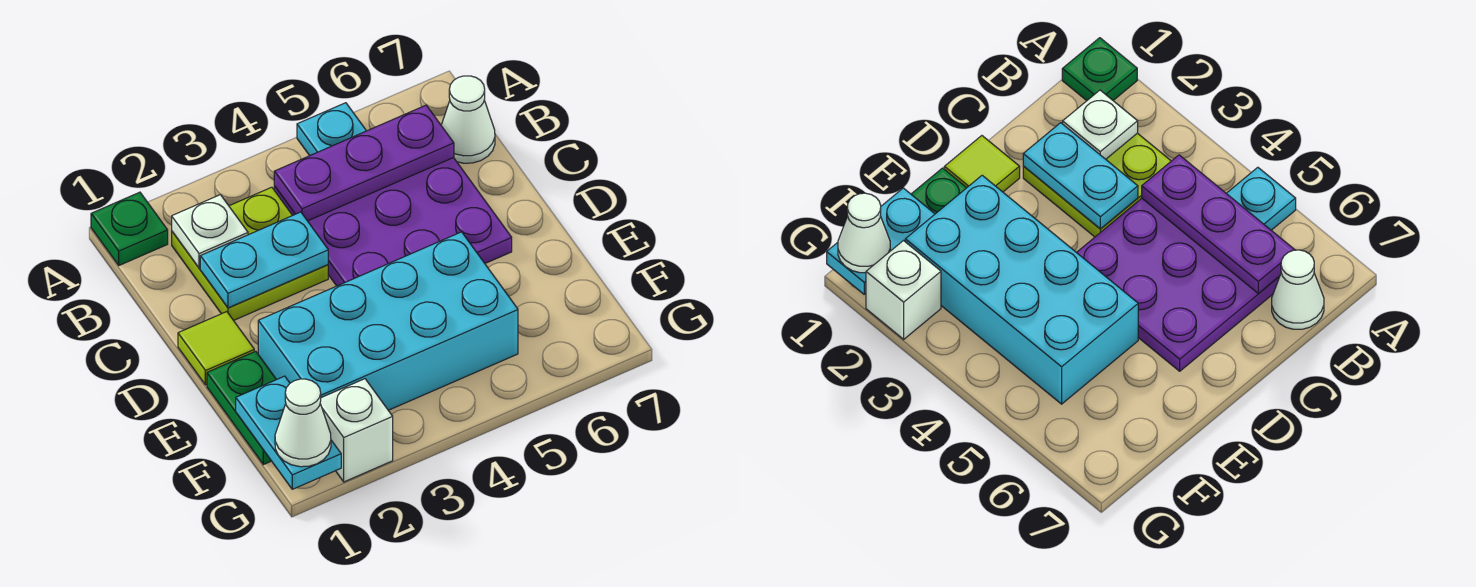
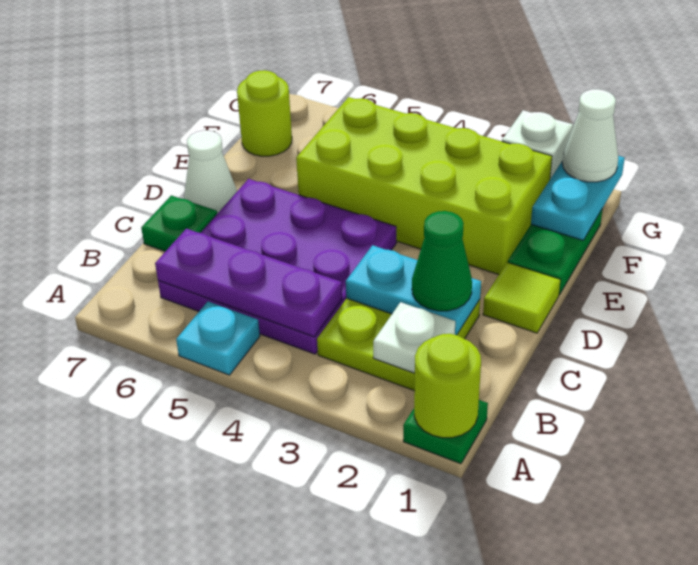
none -> lime round brick A1 level 2
white cone B7 level 1 -> white cone D7 level 1
none -> green cone C2 level 3
none -> green plate C7 level 1
cyan brick E2:F5 level 1 -> lime brick E2:F5 level 1
none -> lime round brick F7 level 1

